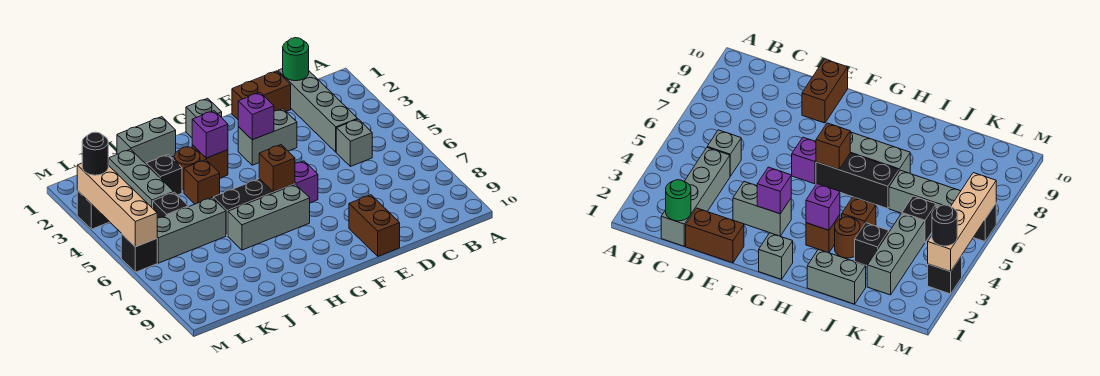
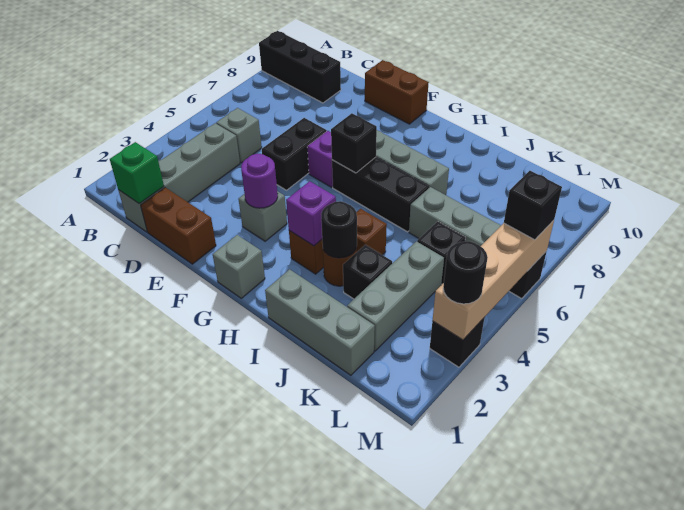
none -> black brick A9:C9 level 1
green round brick C1 level 2 -> green brick C1 level 2
grey brick E3:F3 level 1 -> grey brick F3 level 1
none -> black brick E5:E6 level 1
brown brick E9:E10 level 1 -> brown brick E10:F10 level 1
purple brick F3 level 2 -> purple round brick F3 level 2
brown brick G6 level 2 -> black brick G6 level 2
grey brick I1:J1 level 1 -> grey brick I1:K1 level 1
none -> black round brick I3 level 2
none -> black brick M6 level 3

